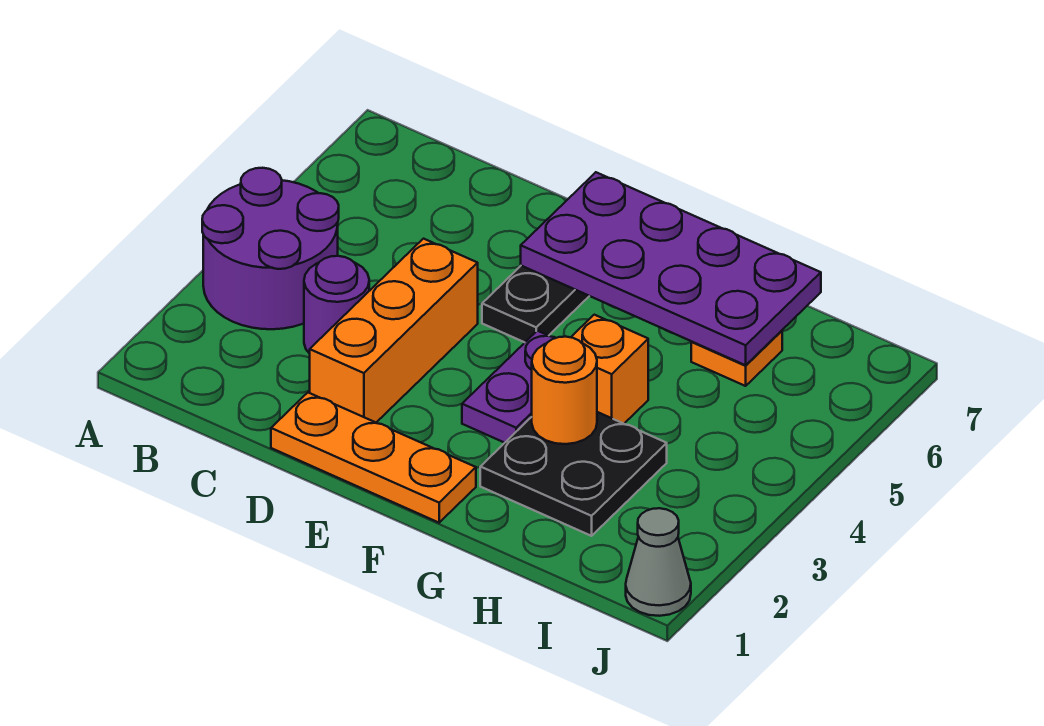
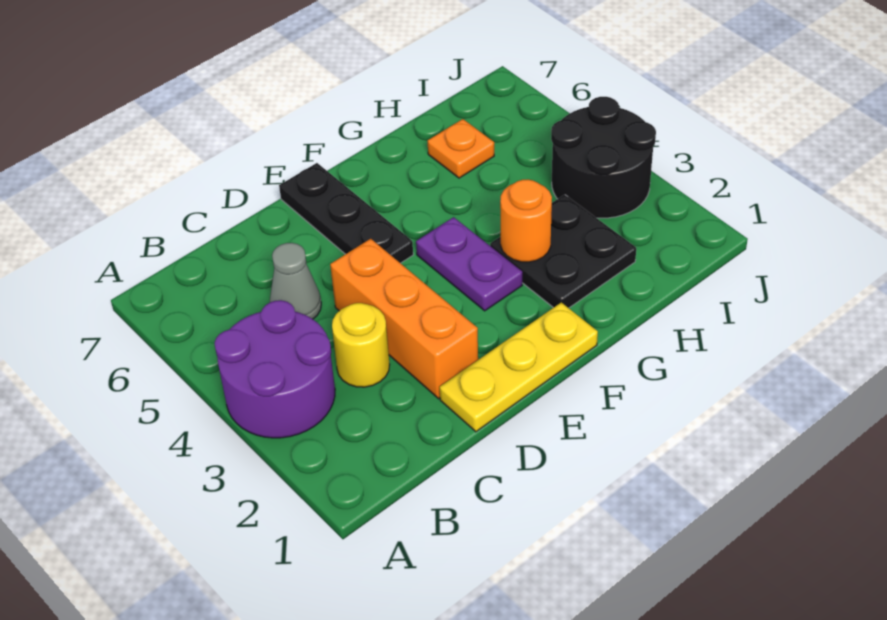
purple round brick C3 level 1 -> yellow round brick C3 level 1
orange plate D1:F1 level 1 -> yellow plate D1:F1 level 1
purple plate E6:H7 level 2 -> none
orange brick G4 level 1 -> none
none -> black round brick I3:J4 level 1
grey cone J1 level 1 -> grey cone C5 level 1

